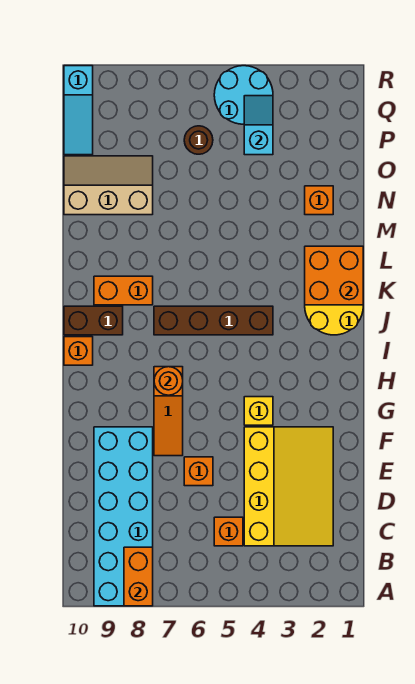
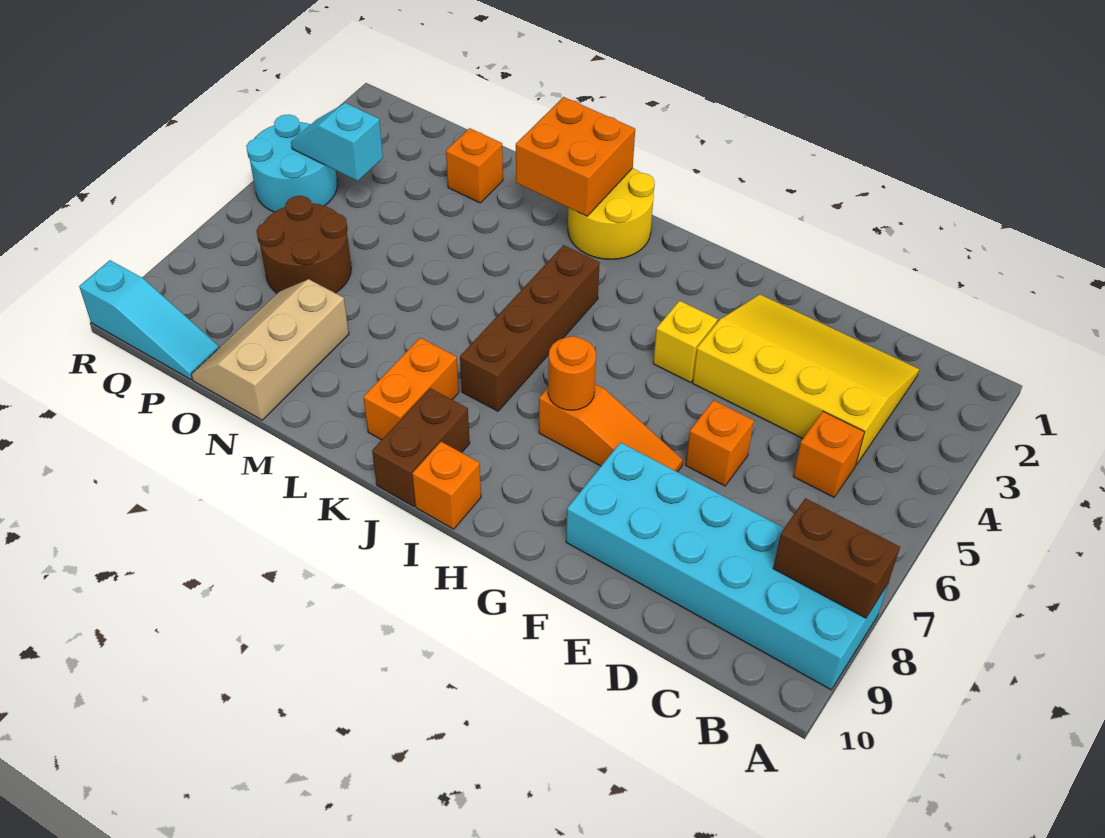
orange brick A8:B8 level 2 -> brown brick A8:B8 level 2
brown round brick P6 level 1 -> brown round brick O6:P7 level 1

